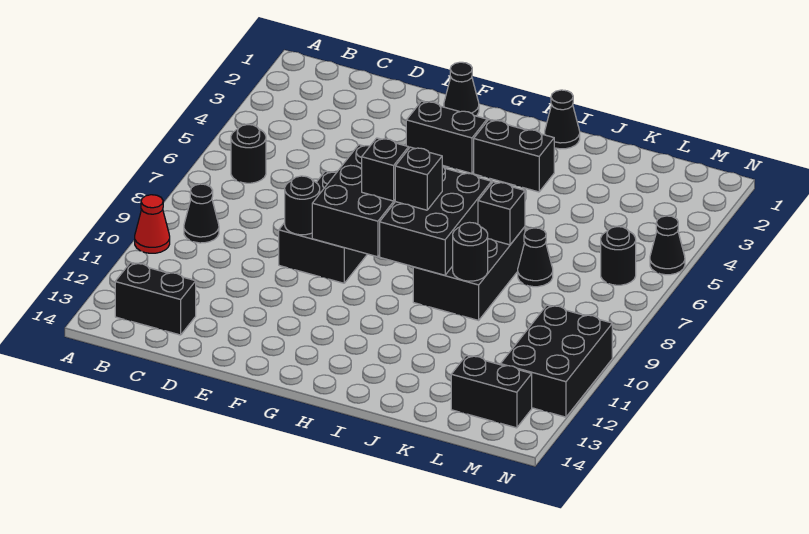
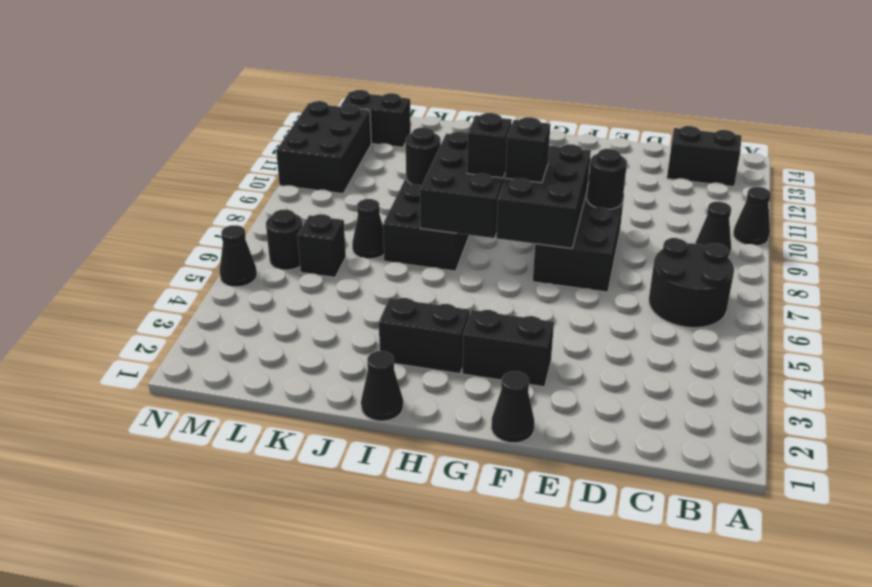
red cone A10 level 1 -> black cone A10 level 1
black round brick B6 level 1 -> black round brick B6:C7 level 1
black brick J7 level 2 -> black brick L6 level 1

